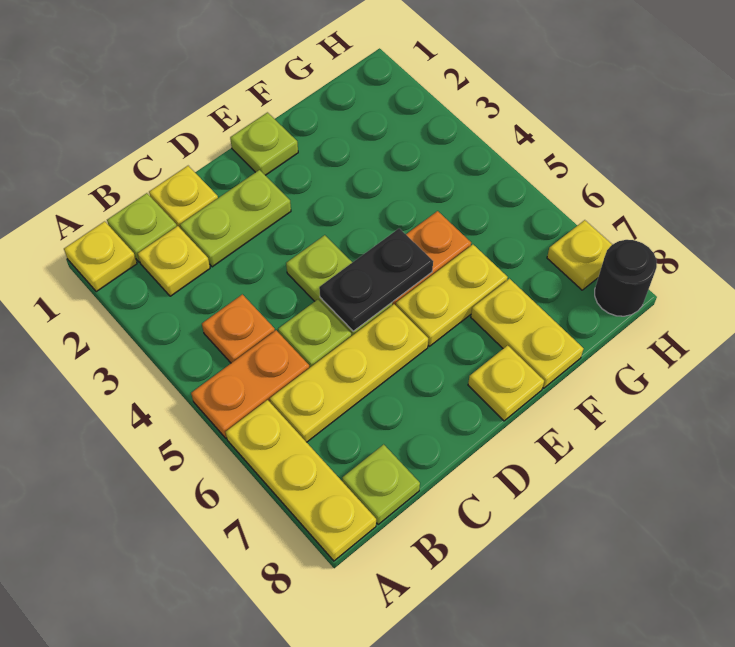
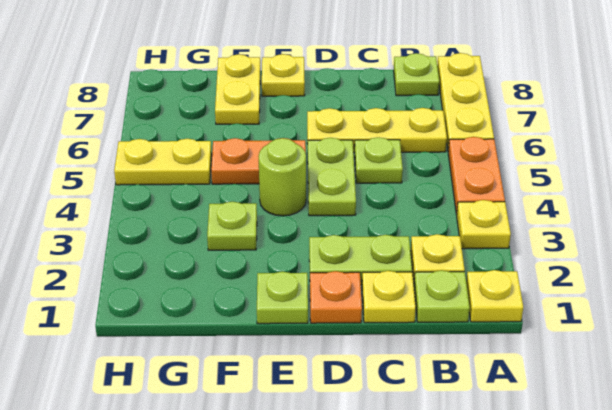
orange plate A5:B5 level 1 -> orange plate A4:A5 level 1
orange plate B4 level 1 -> orange plate D1 level 1
black plate D5:E5 level 2 -> none
none -> lime round brick E4 level 1
yellow plate E6:F6 level 1 -> yellow plate G5:H5 level 1
none -> lime plate F3 level 1
yellow plate H7 level 1 -> yellow plate A3 level 1
black round brick H8 level 1 -> none

